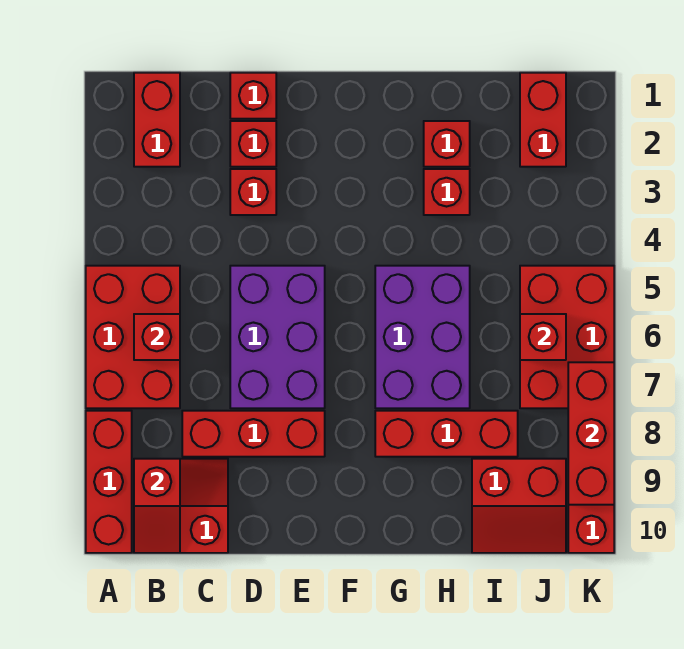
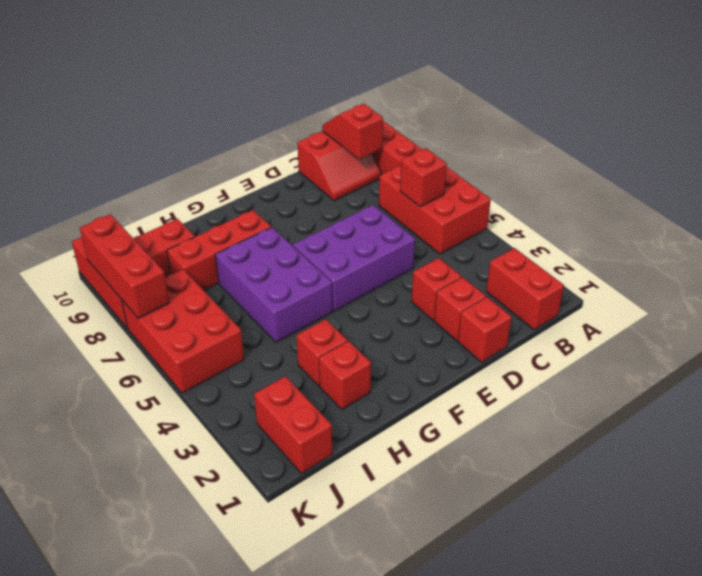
red brick C8:E8 level 1 -> none
purple brick D5:E7 level 1 -> purple brick D5:F6 level 1
red brick J6 level 2 -> none

